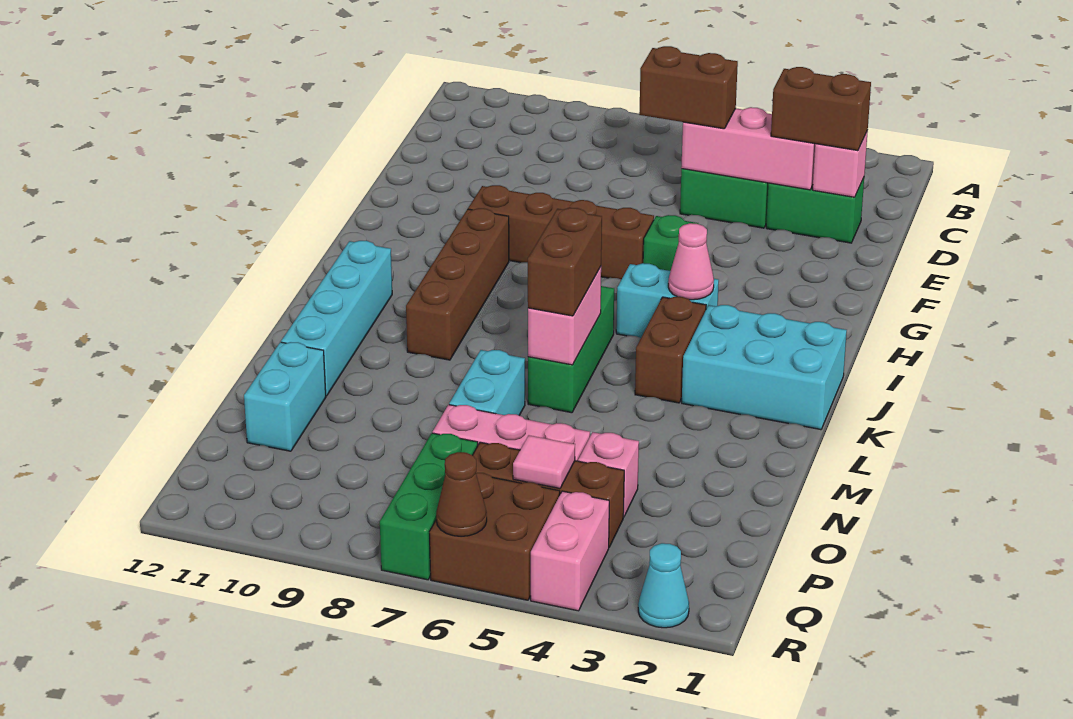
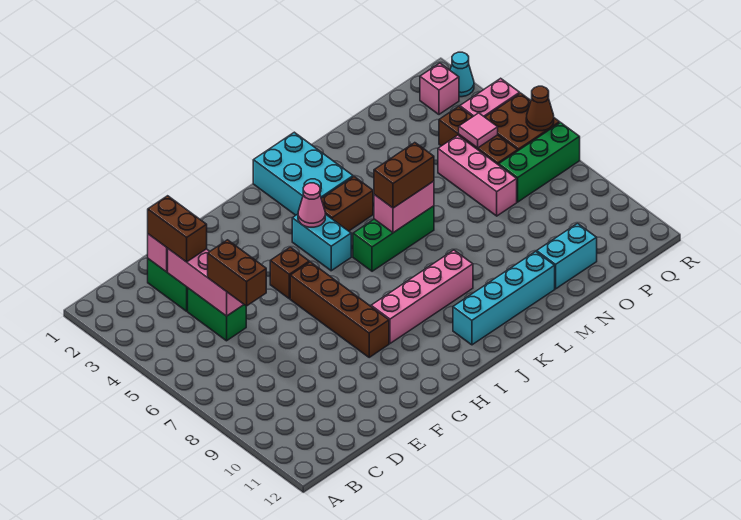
green brick G5 level 1 -> brown brick G5 level 1
brown brick H9:K9 level 1 -> pink brick H9:K9 level 1
cyan brick M7:N7 level 1 -> none
pink brick O4 level 1 -> pink brick Q2 level 1

